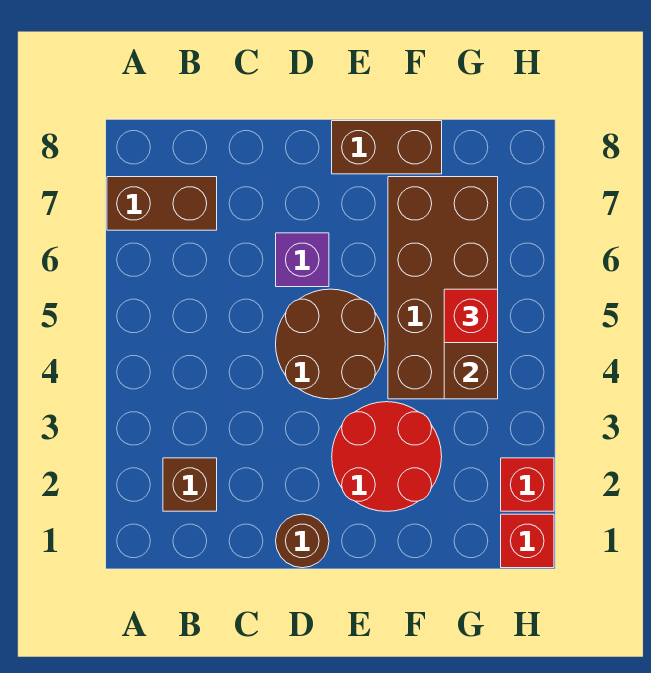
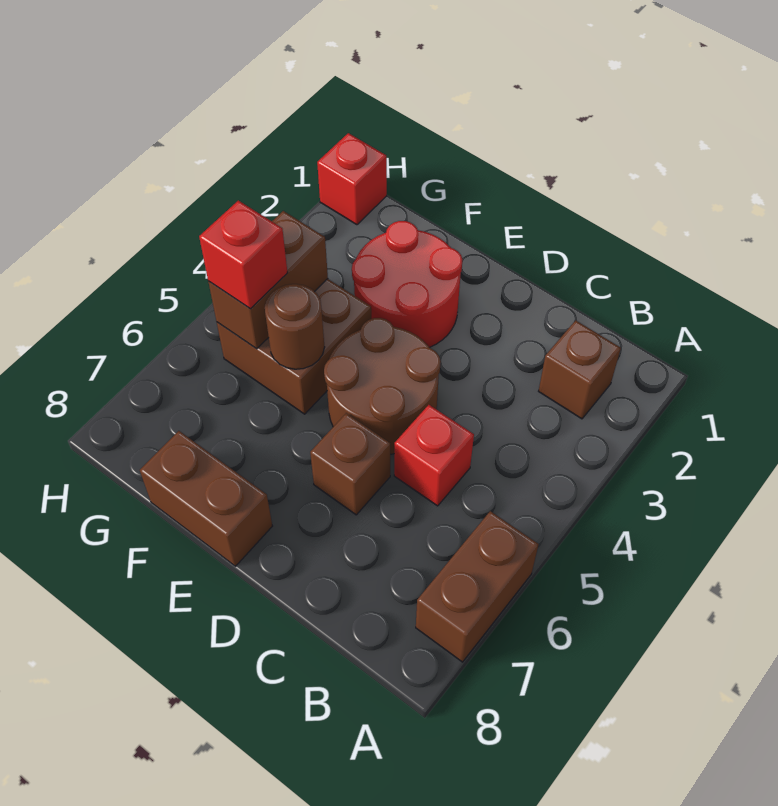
brown brick A7:B7 level 1 -> brown brick A6:A7 level 1
brown round brick D1 level 1 -> brown round brick F5 level 2
purple brick D6 level 1 -> brown brick D6 level 1
brown brick F4:G7 level 1 -> brown brick F4:G5 level 1
red brick H2 level 1 -> red brick C5 level 1

